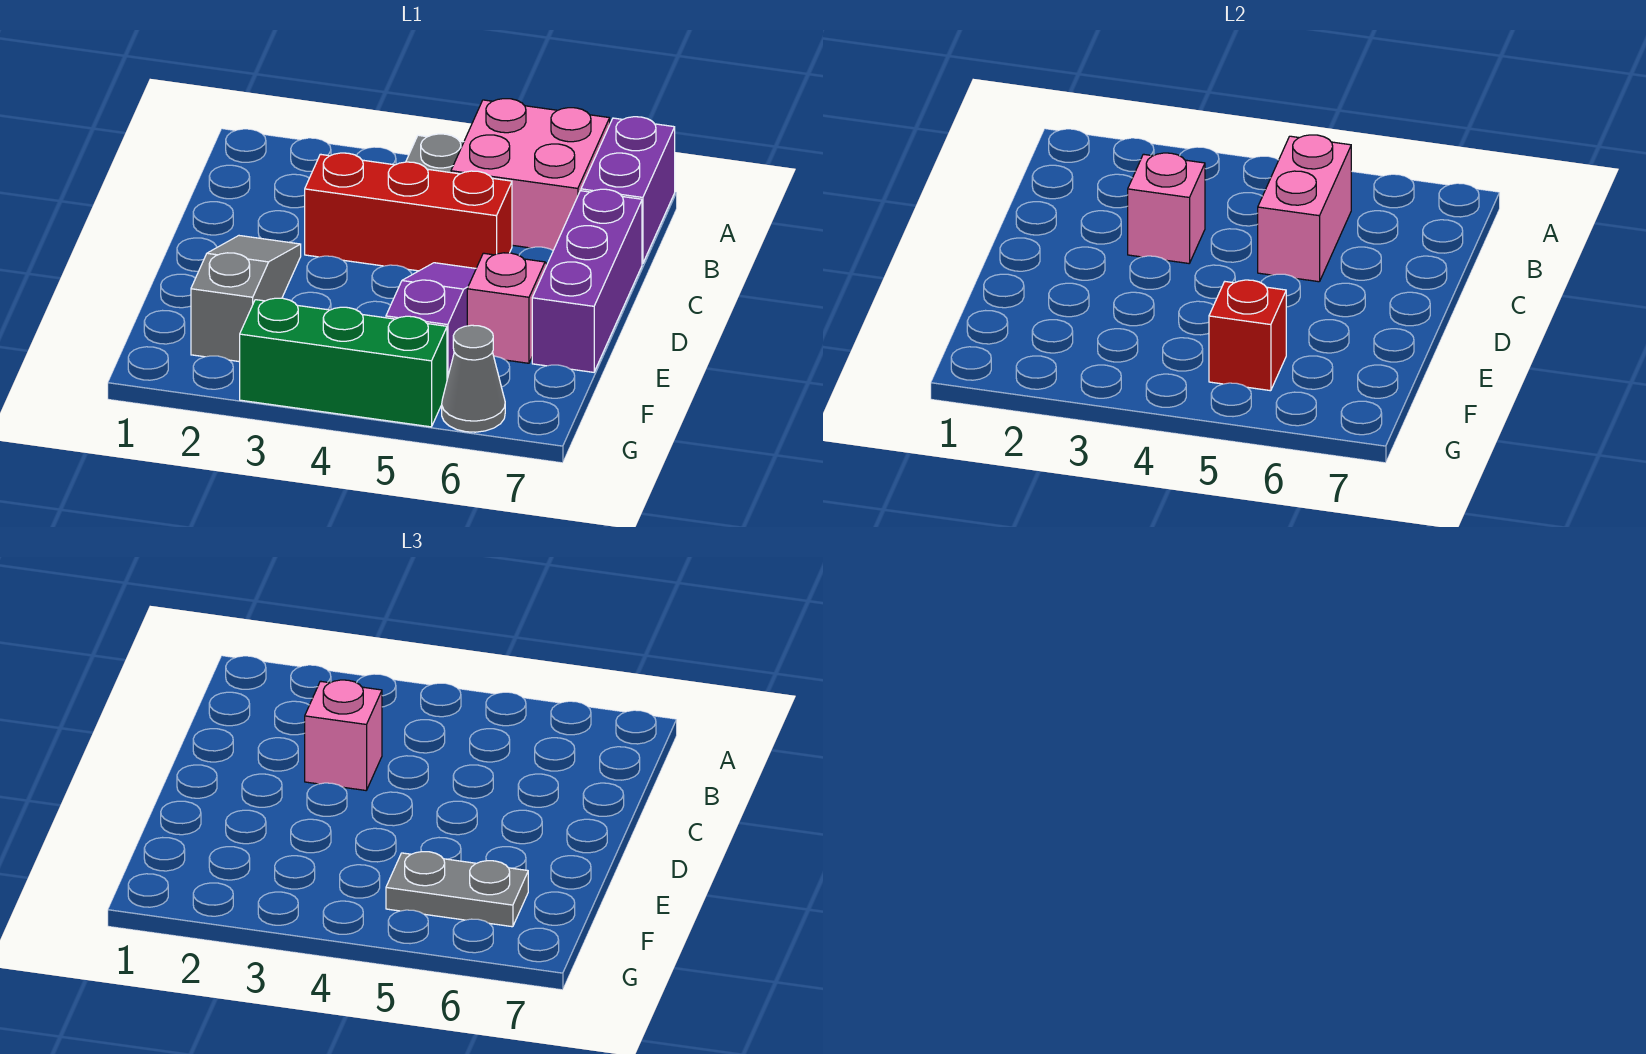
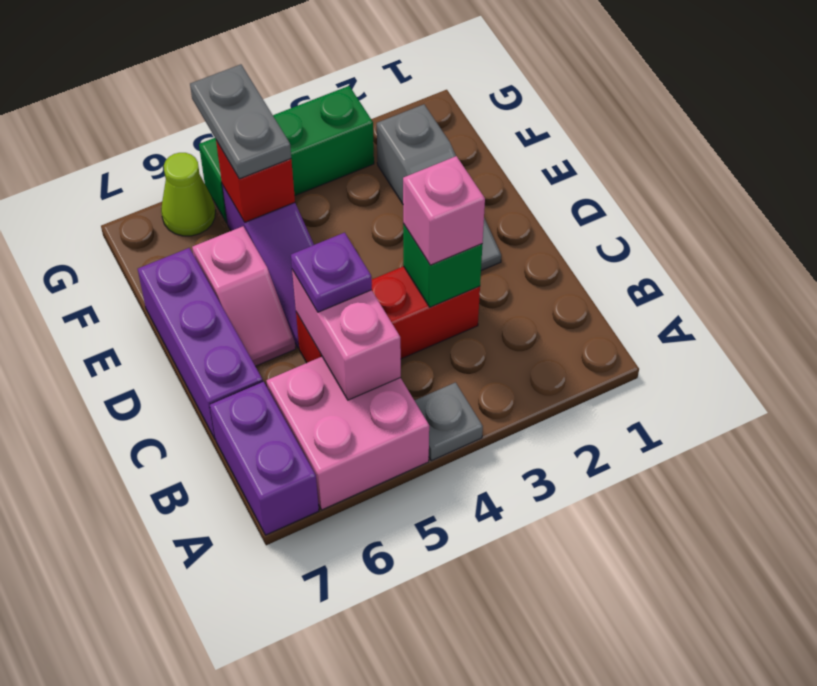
pink brick C3 level 2 -> green brick C3 level 2
none -> purple plate C5 level 3
grey plate F5:F6 level 3 -> grey plate F5:G5 level 3
grey cone G6 level 1 -> lime cone G6 level 1

